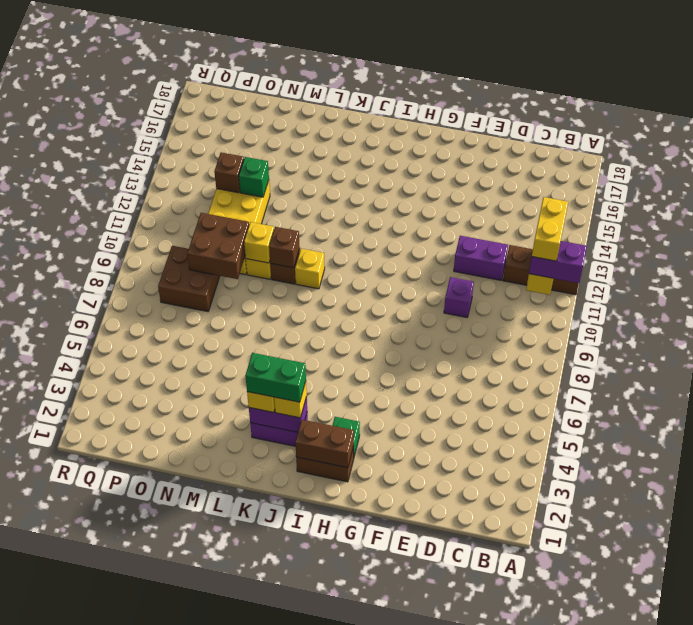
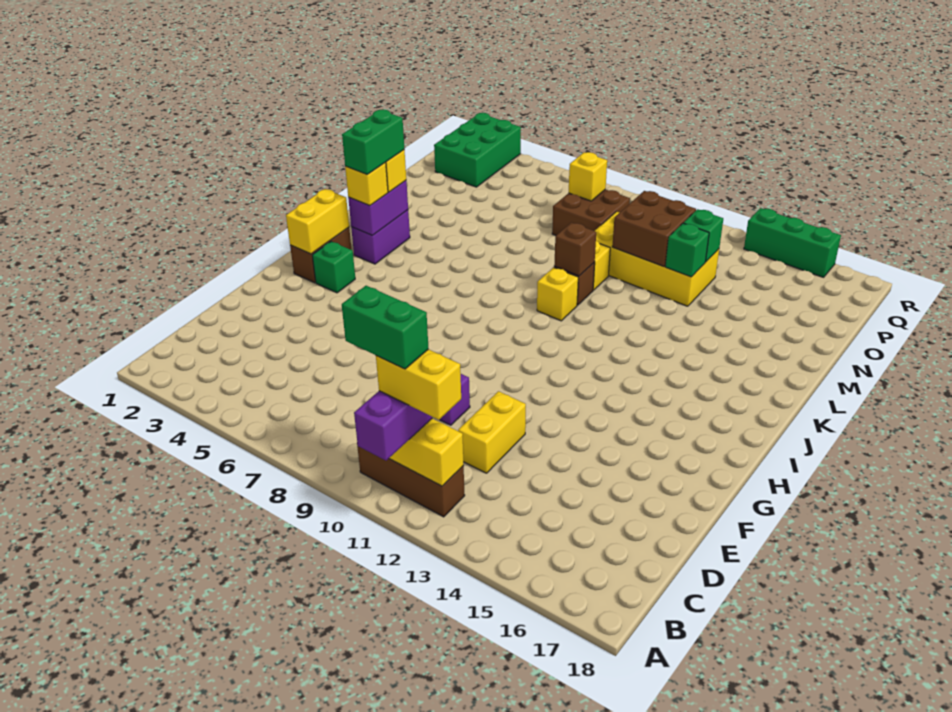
brown brick A12:C12 level 1 -> brown brick B10:B12 level 1
none -> green brick B10:B11 level 5
purple brick D12:E12 level 1 -> yellow brick D12:E12 level 1
brown brick H2:I2 level 2 -> yellow brick H2:I2 level 2
yellow brick M10 level 2 -> yellow brick P8 level 2
brown brick N9:O10 level 2 -> brown brick N11:O12 level 2
brown brick O13 level 2 -> green brick O13 level 2
none -> green brick P2:R3 level 1
none -> green brick R14:R16 level 1

